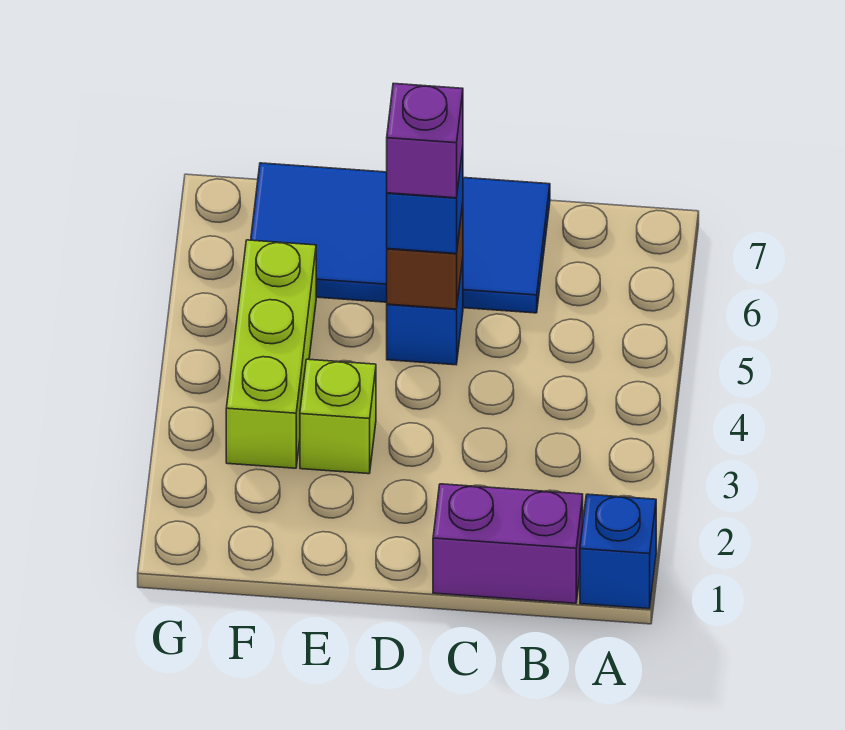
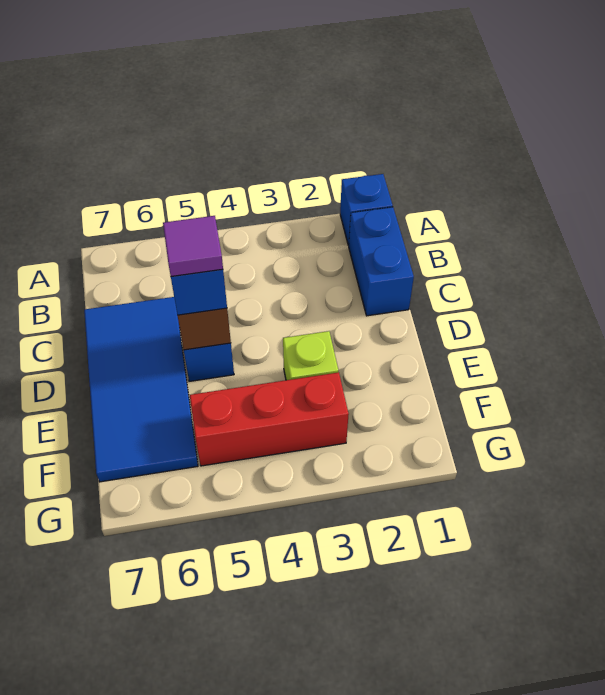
purple brick B1:C1 level 1 -> blue brick B1:C1 level 1
purple brick D5 level 4 -> purple tile D5 level 4
lime brick F3:F5 level 1 -> red brick F3:F5 level 1

